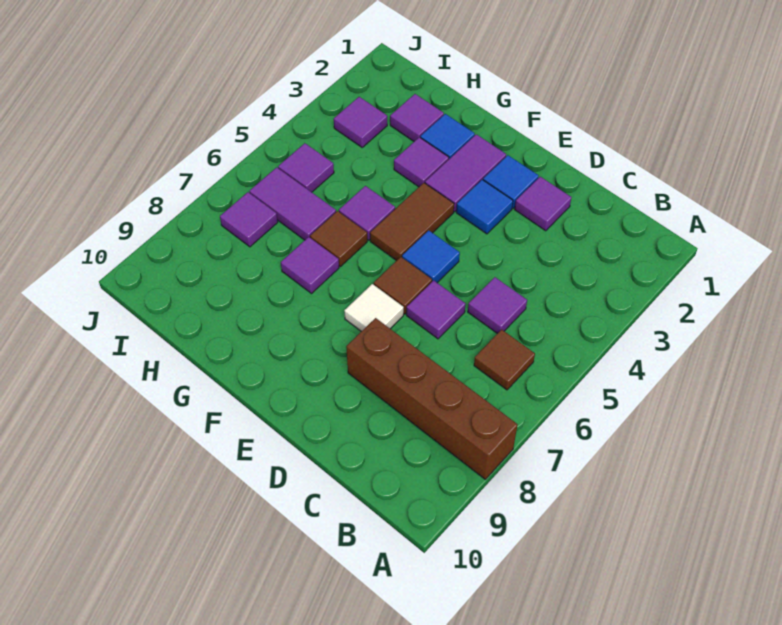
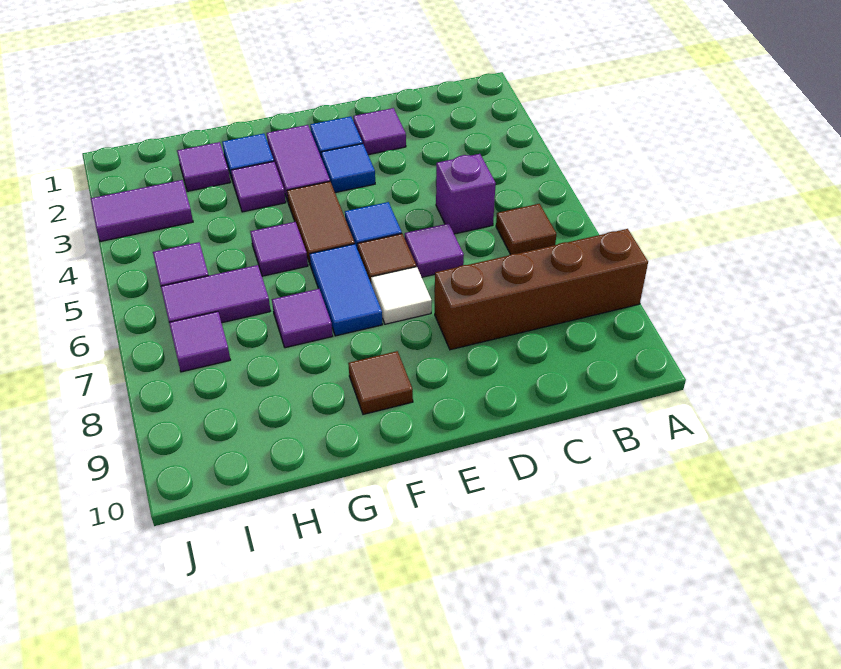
purple tile C5 level 1 -> purple brick C5 level 1
none -> blue tile F6:F7 level 1
brown tile G6 level 1 -> brown tile F9 level 1
purple tile I3 level 1 -> purple tile I3:J3 level 1

